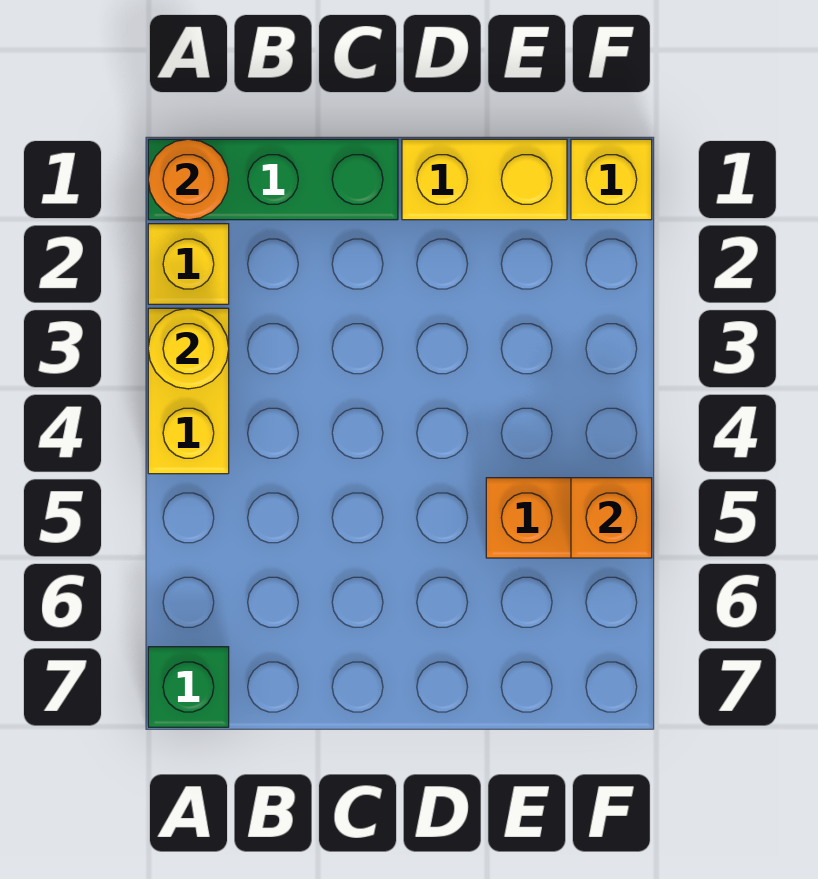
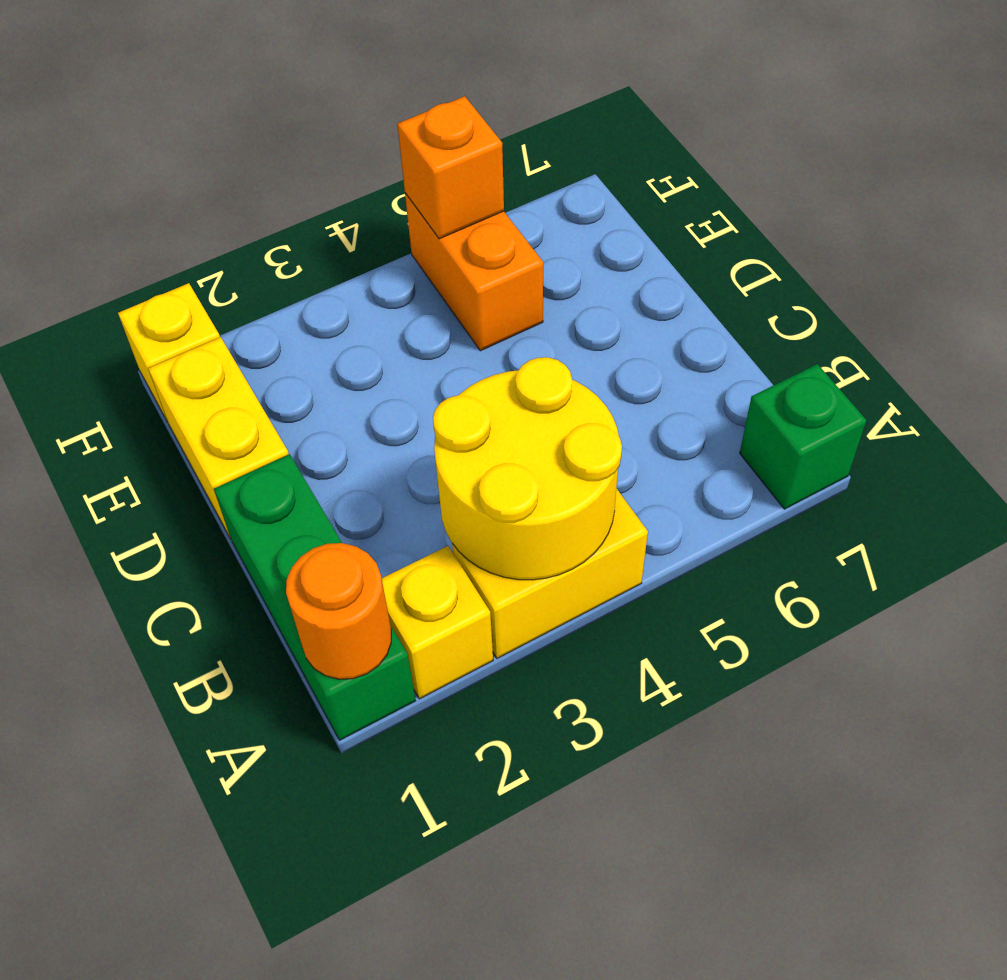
yellow round brick A3 level 2 -> yellow round brick A3:B4 level 2

